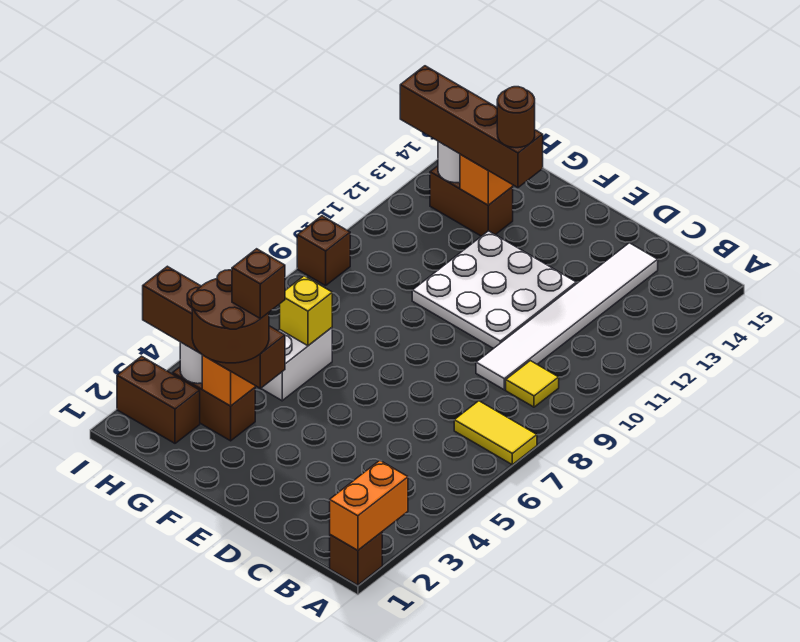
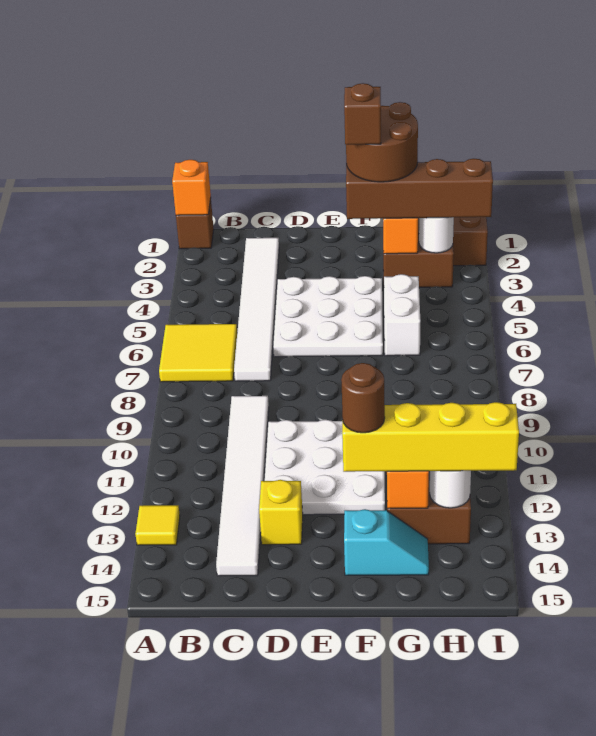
orange brick A1:A2 level 2 -> orange brick A1 level 2
yellow tile A7:B7 level 1 -> yellow tile A6:B7 level 1
yellow tile B9 level 1 -> yellow tile A13 level 1
none -> white tile C2:C7 level 1
none -> white plate D4:F6 level 1
brown brick F13:I13 level 3 -> yellow brick F13:I13 level 3
none -> cyan slope F14:G14 level 1 top F
yellow brick G6 level 2 -> yellow brick D13 level 1
brown brick I9 level 1 -> none

